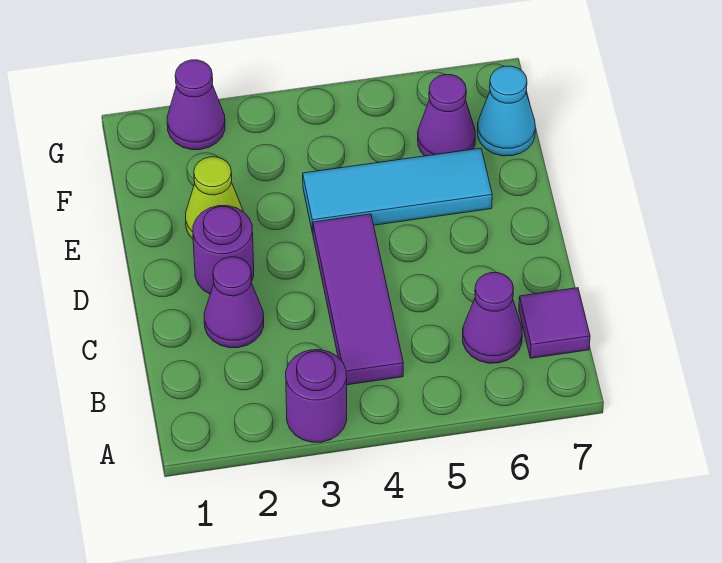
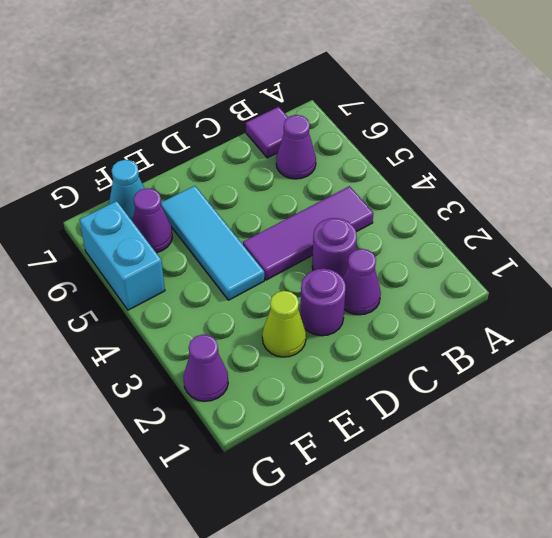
purple round brick A3 level 1 -> purple round brick C3 level 1
none -> cyan brick G5:G6 level 1

